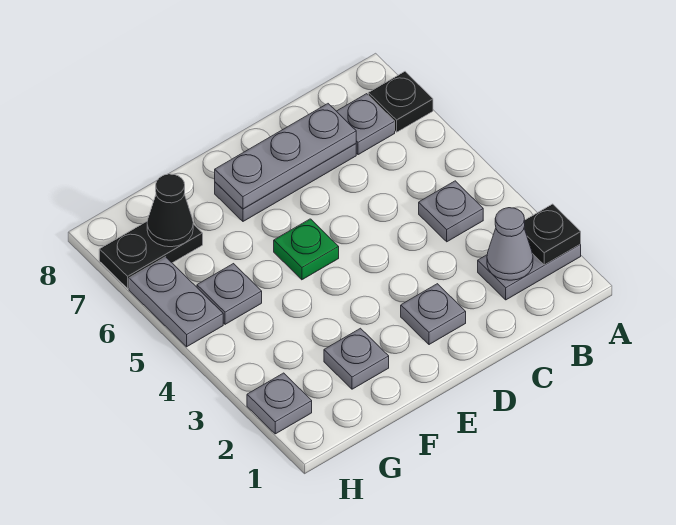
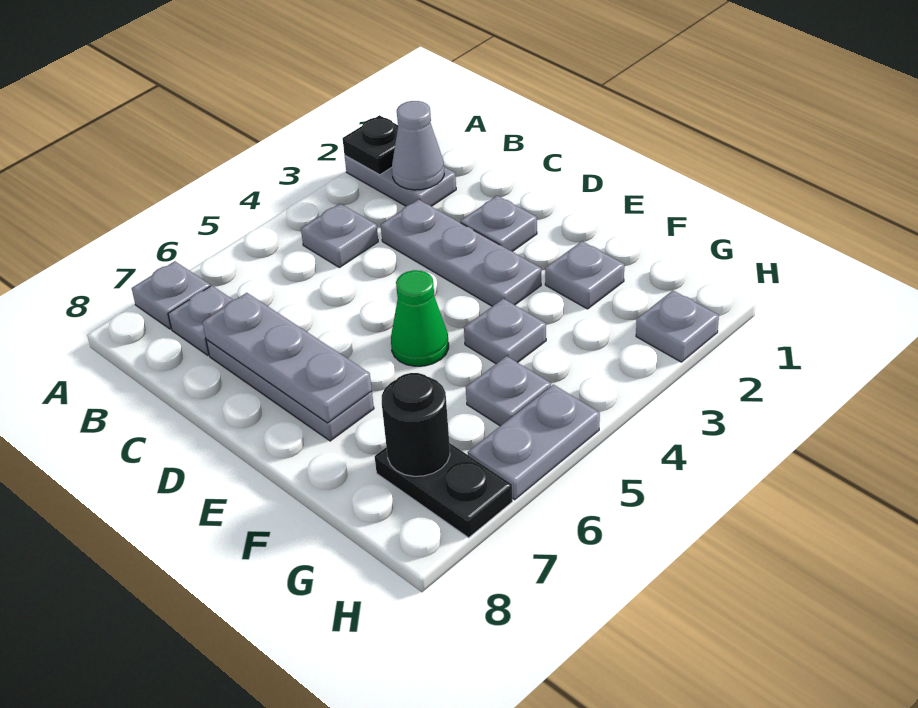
black plate A7 level 1 -> grey plate A7 level 1
none -> grey plate C3:E3 level 1
green plate E5 level 1 -> green cone E5 level 1
none -> grey plate F4 level 1
black cone G7 level 2 -> black round brick G7 level 2

